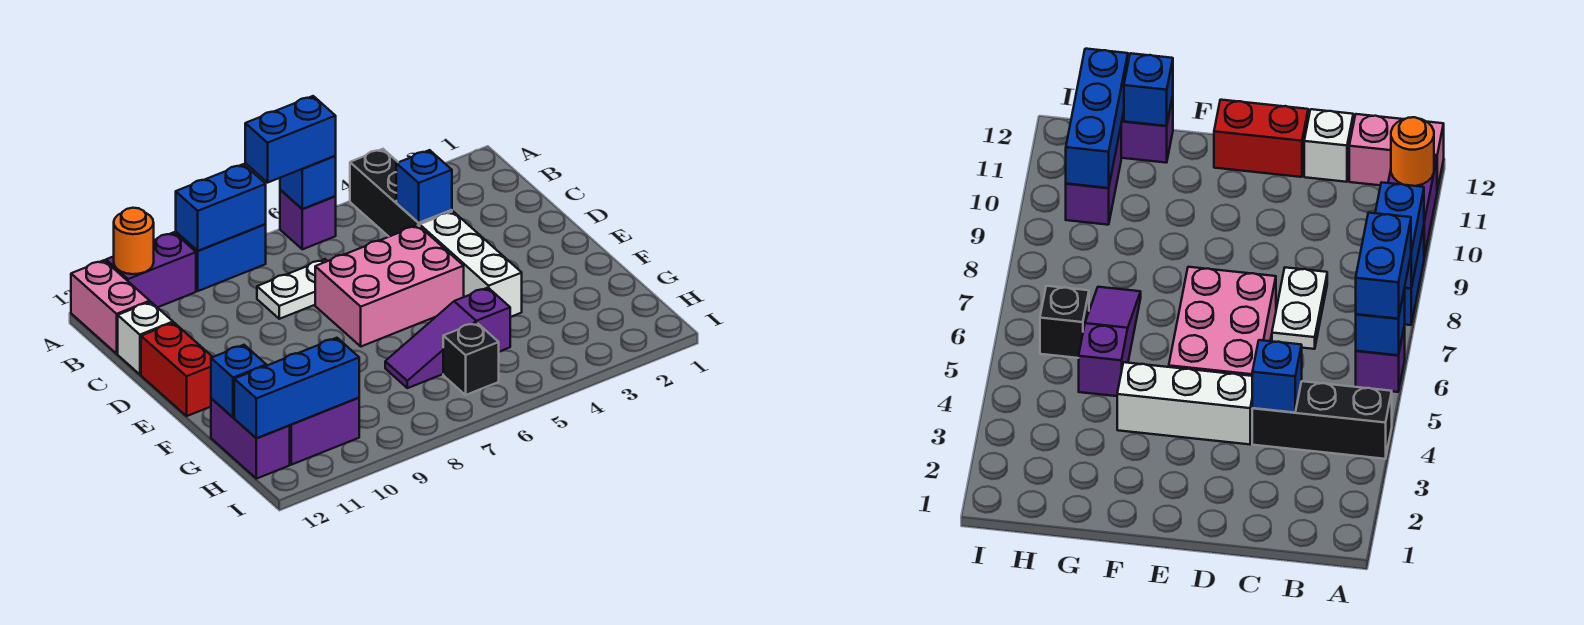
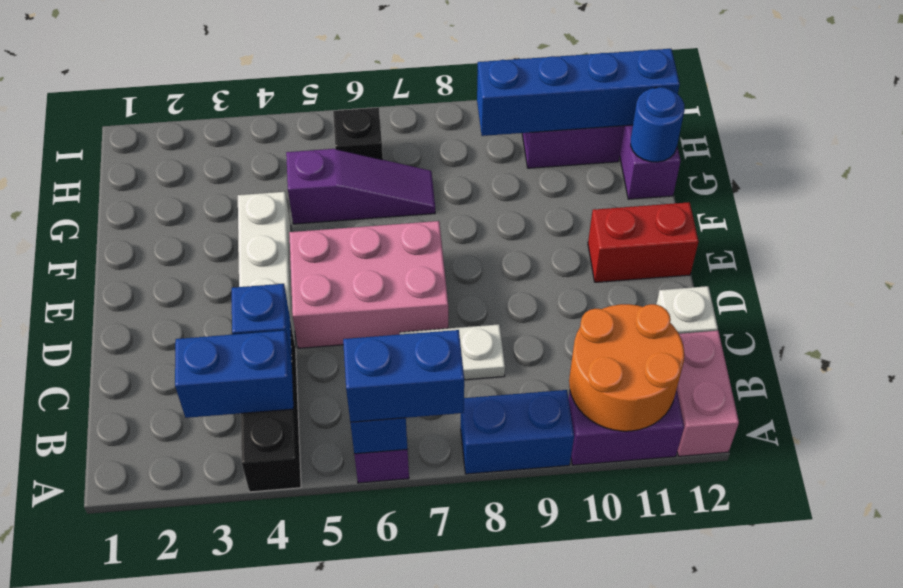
blue brick A8:A9 level 2 -> blue brick B3:B4 level 2
orange round brick A11 level 2 -> orange round brick A10:B11 level 2
red brick D12:E12 level 1 -> red brick E11:E12 level 1
blue brick G12 level 2 -> blue round brick G12 level 2
blue brick H10:H12 level 2 -> blue brick H9:H12 level 2

